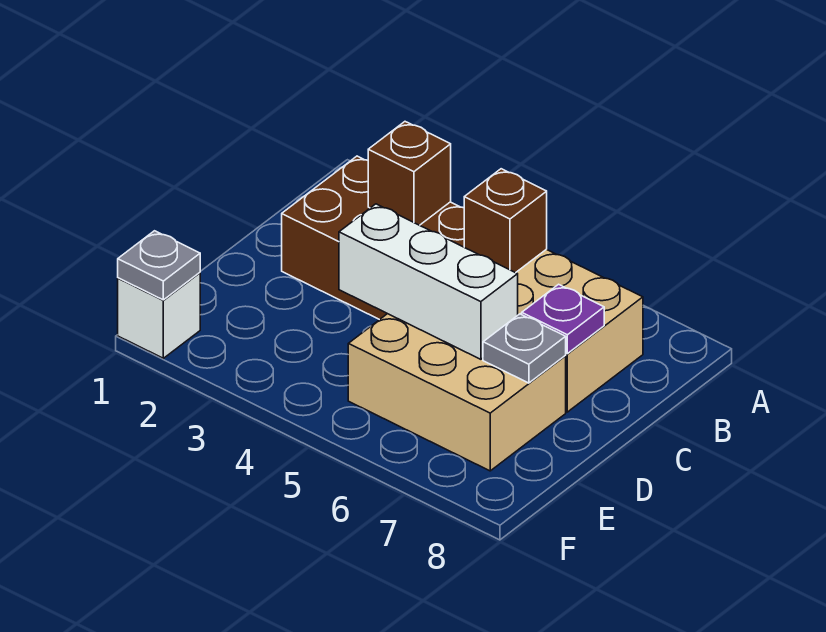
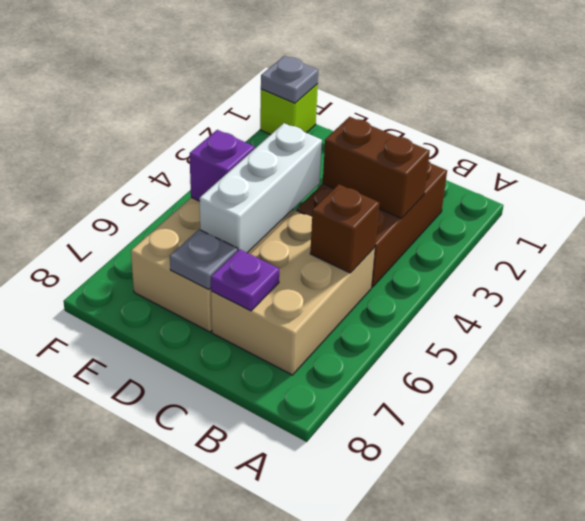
brown brick B3 level 2 -> brown brick B3:C3 level 2
none -> purple brick E5 level 2
white brick F1 level 1 -> lime brick F1 level 1

